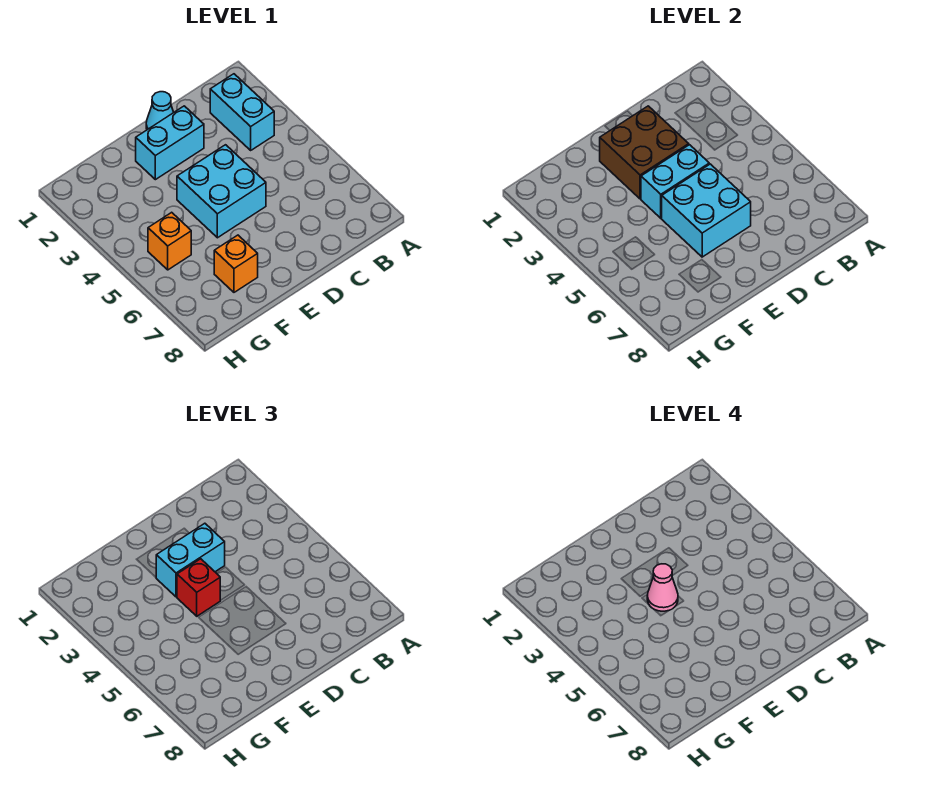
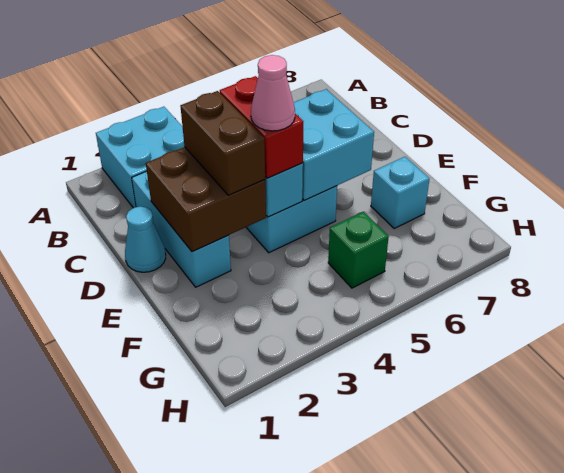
cyan brick B2:B3 level 1 -> cyan brick A2:B3 level 1
cyan brick D2:E2 level 1 -> cyan brick C2:E2 level 1
cyan brick D3:E3 level 3 -> brown brick D3:E3 level 3
red brick E4 level 3 -> red brick D4:E4 level 3
orange brick F7 level 1 -> cyan brick F7 level 1
orange brick G5 level 1 -> green brick G5 level 1

